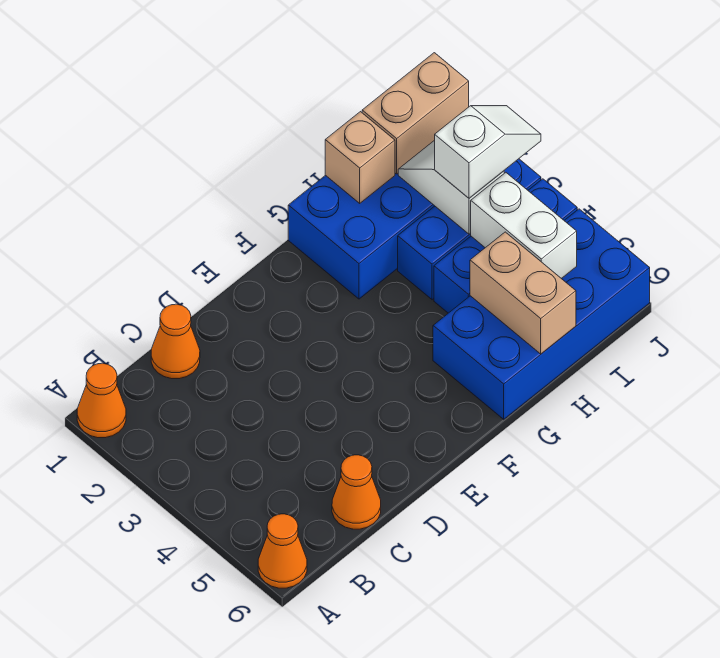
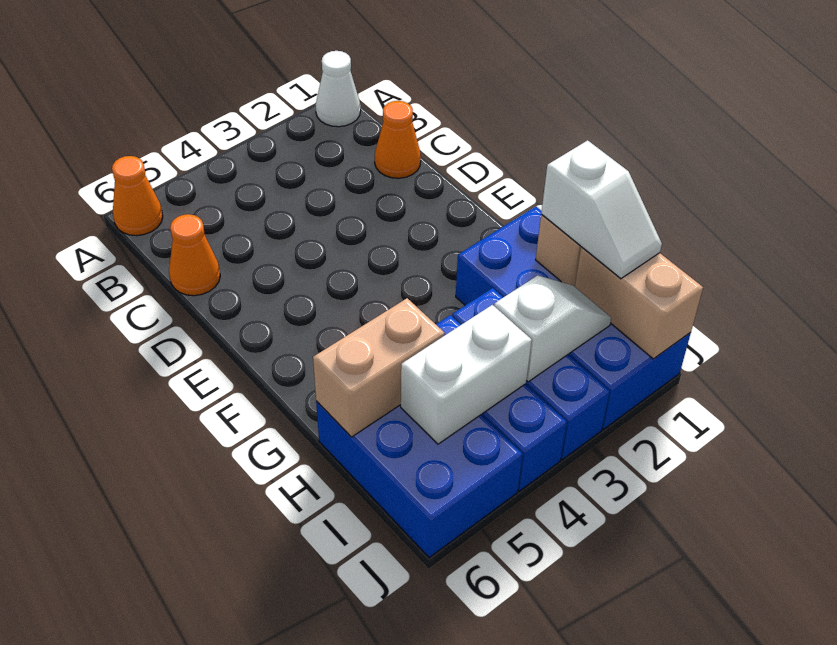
orange cone A1 level 1 -> white cone A1 level 1
blue brick G5:J6 level 1 -> blue brick H5:J6 level 1
white slope I3:J3 level 3 top I -> white slope H1:I1 level 3 top H

